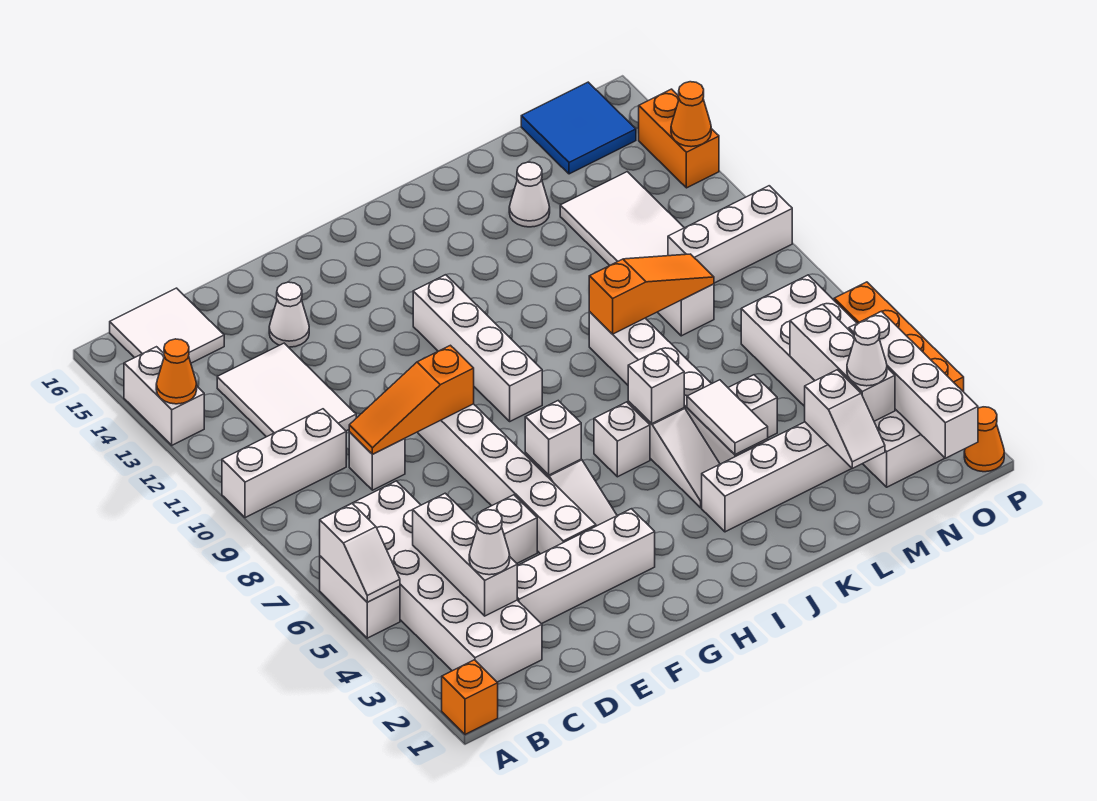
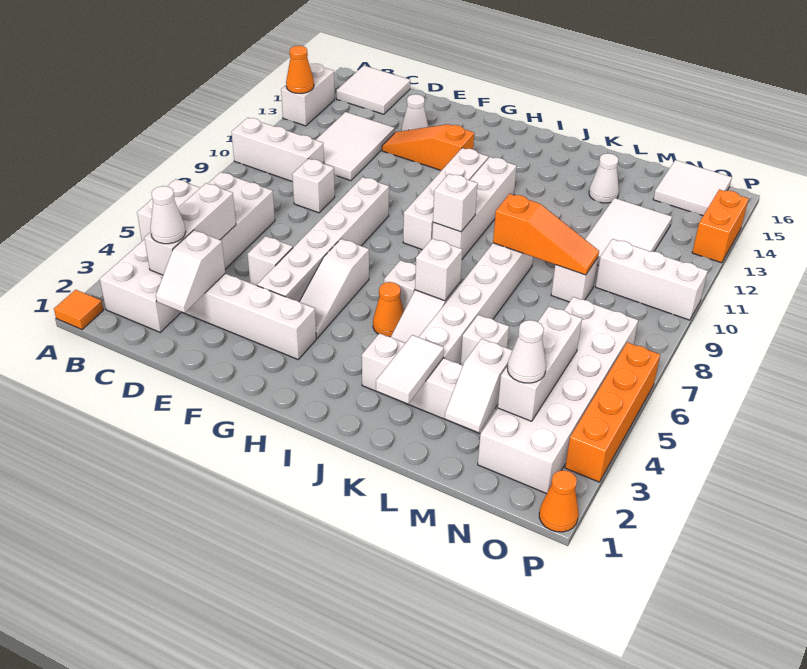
orange brick A1 level 1 -> orange tile A1 level 1
white slope A5:A6 level 2 top 6 -> white slope D2:D3 level 2 top 3
orange slope D9:F9 level 2 top F -> orange slope E13:G13 level 1 top G
white brick G6 level 2 -> white brick I9 level 2
white tile K4:K5 level 2 -> white tile K2:K3 level 2
blue tile N15:O16 level 1 -> white tile N15:O16 level 1
white brick O1:O4 level 2 -> white brick I9:I12 level 1
orange cone P13 level 2 -> orange cone I5 level 1

